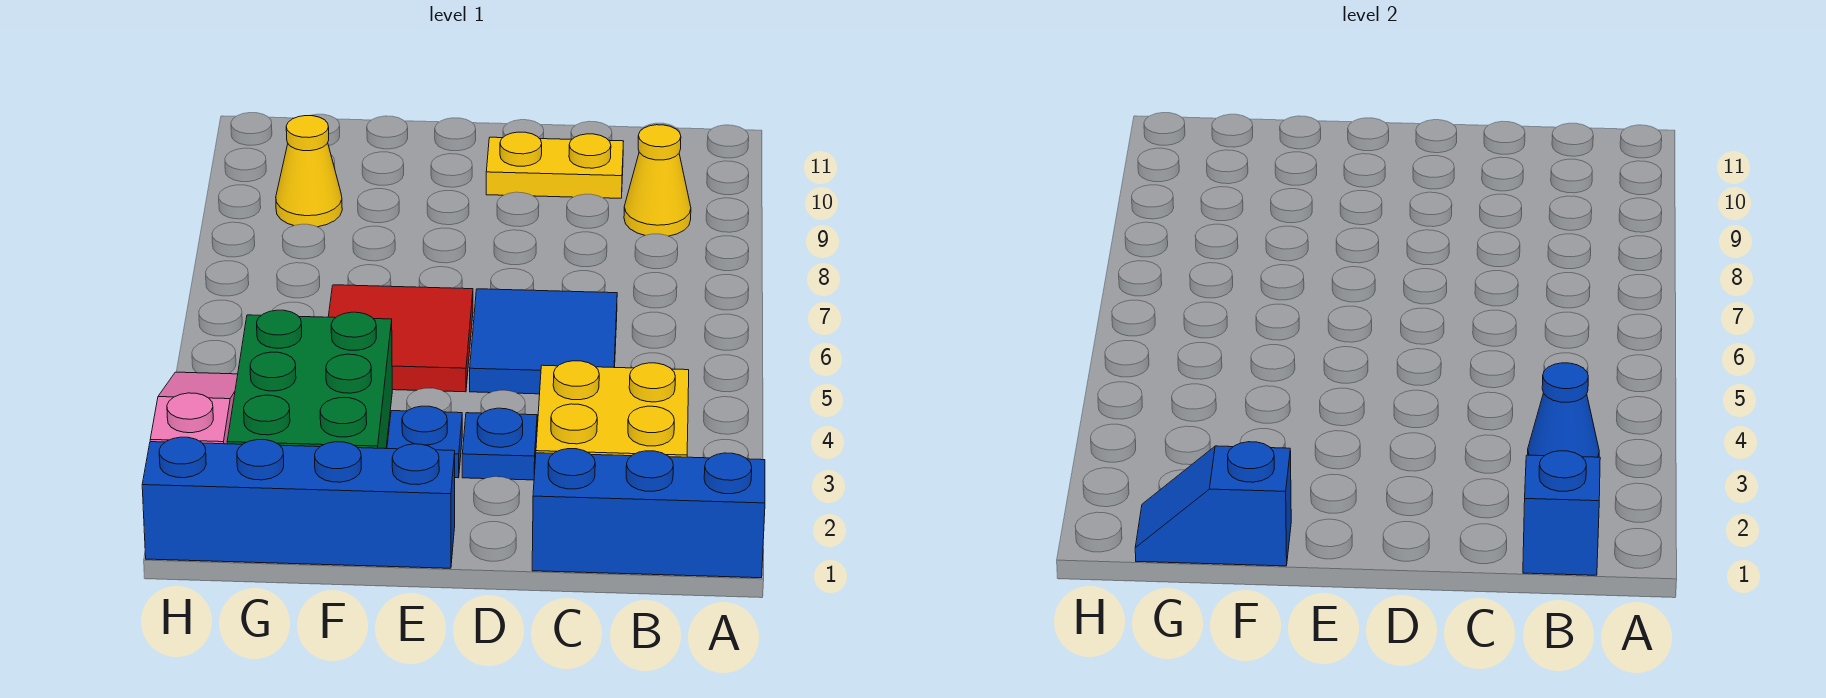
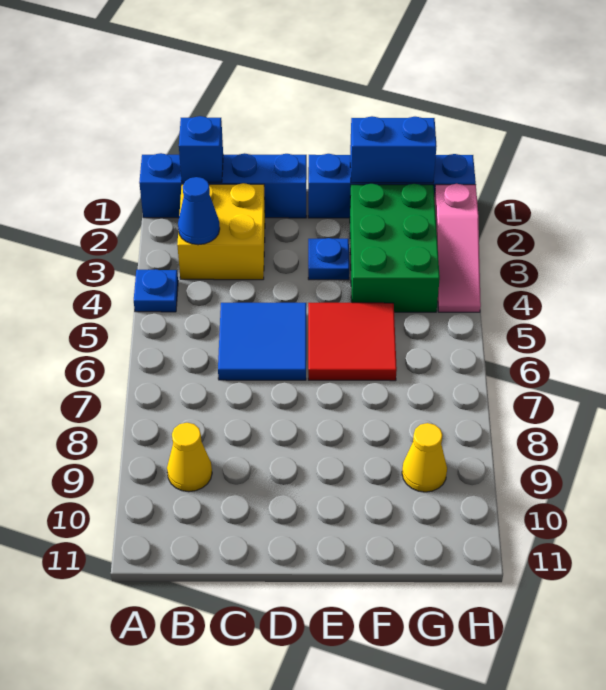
blue brick A1:C1 level 1 -> blue brick A1:D1 level 1
yellow plate C10:D10 level 1 -> none
blue plate D3 level 1 -> blue plate A4 level 1
blue slope F1:G1 level 2 top F -> blue brick F1:G1 level 2

